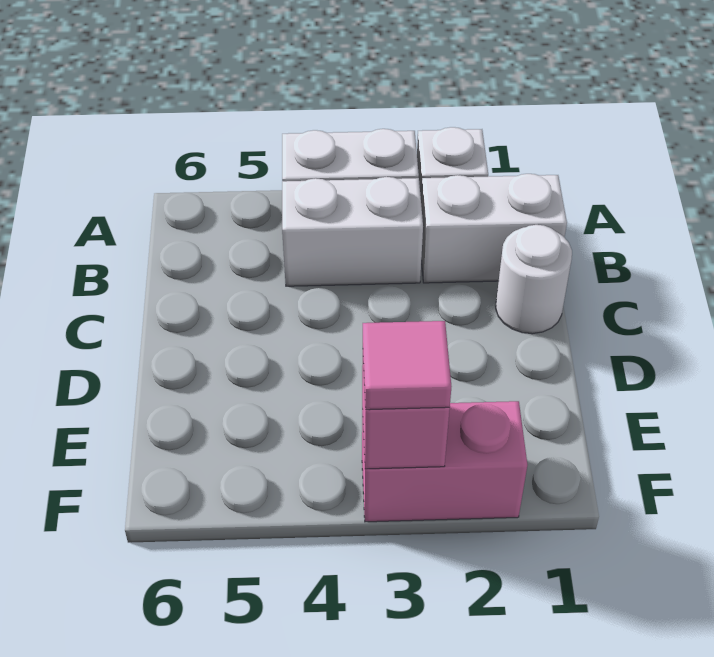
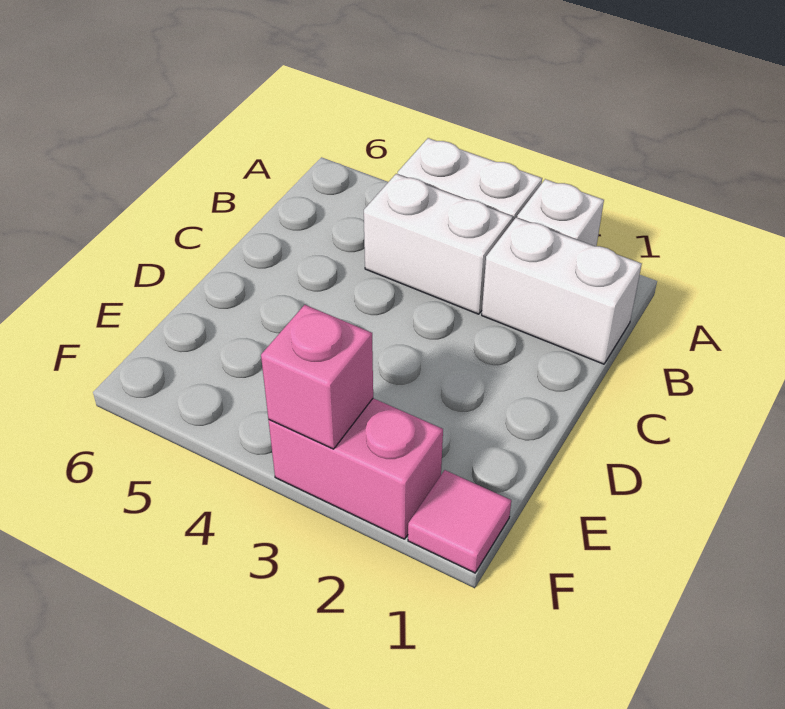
white round brick C1 level 1 -> none
pink tile F3 level 3 -> pink tile F1 level 1

